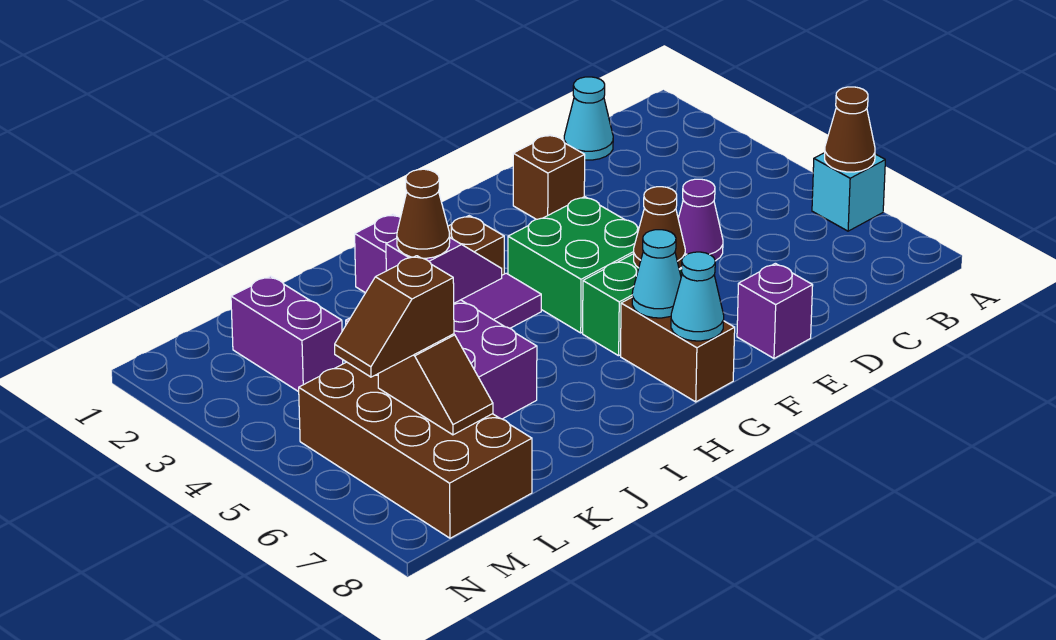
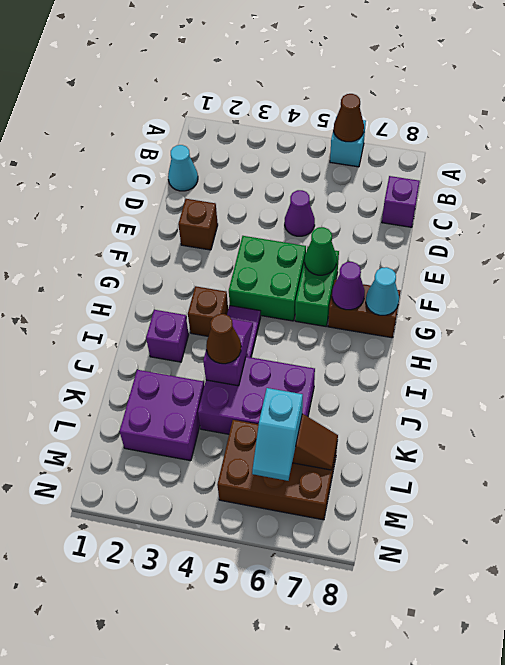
purple brick E8 level 1 -> purple brick C8 level 1
brown cone F6 level 2 -> green cone F6 level 2
cyan cone G7 level 2 -> purple cone G7 level 2
purple brick L2:L3 level 1 -> purple brick K2:L3 level 1
brown brick L5:M8 level 1 -> brown brick L5:M7 level 1
brown slope L6:M6 level 3 top L -> cyan slope L6:M6 level 3 top L

